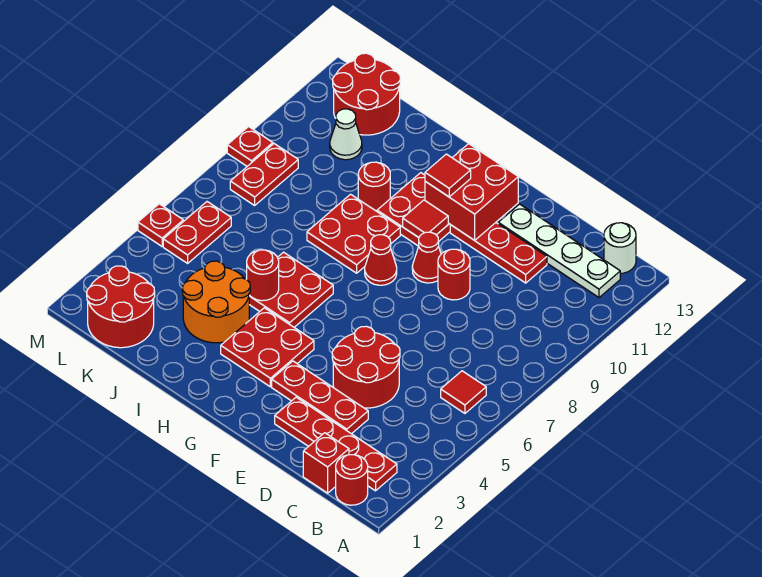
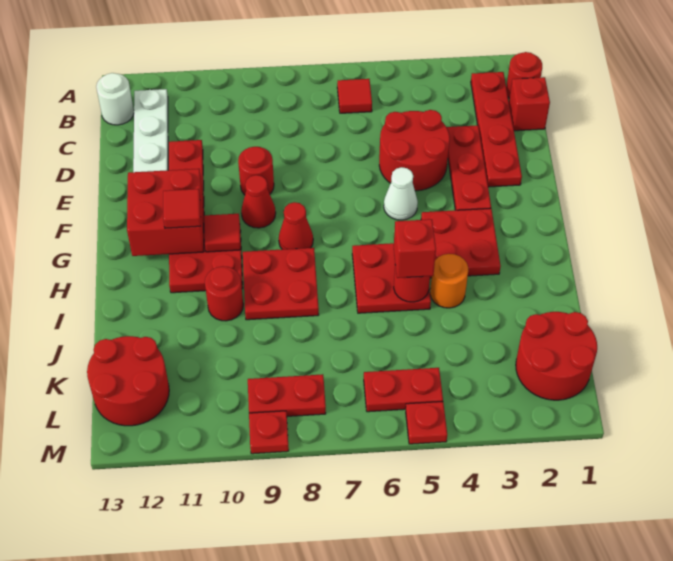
orange round brick I3:J4 level 1 -> orange round brick I4 level 1
none -> red brick I5 level 3
white cone K11 level 1 -> white cone F5 level 1

